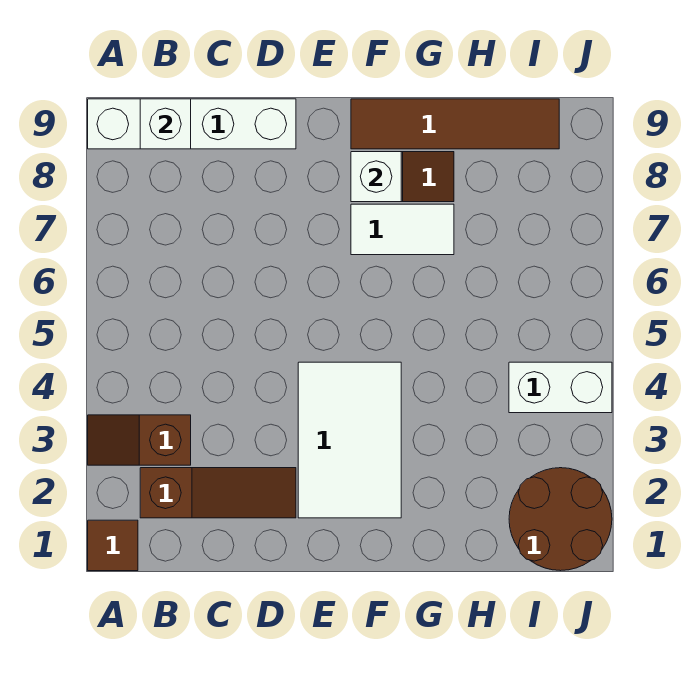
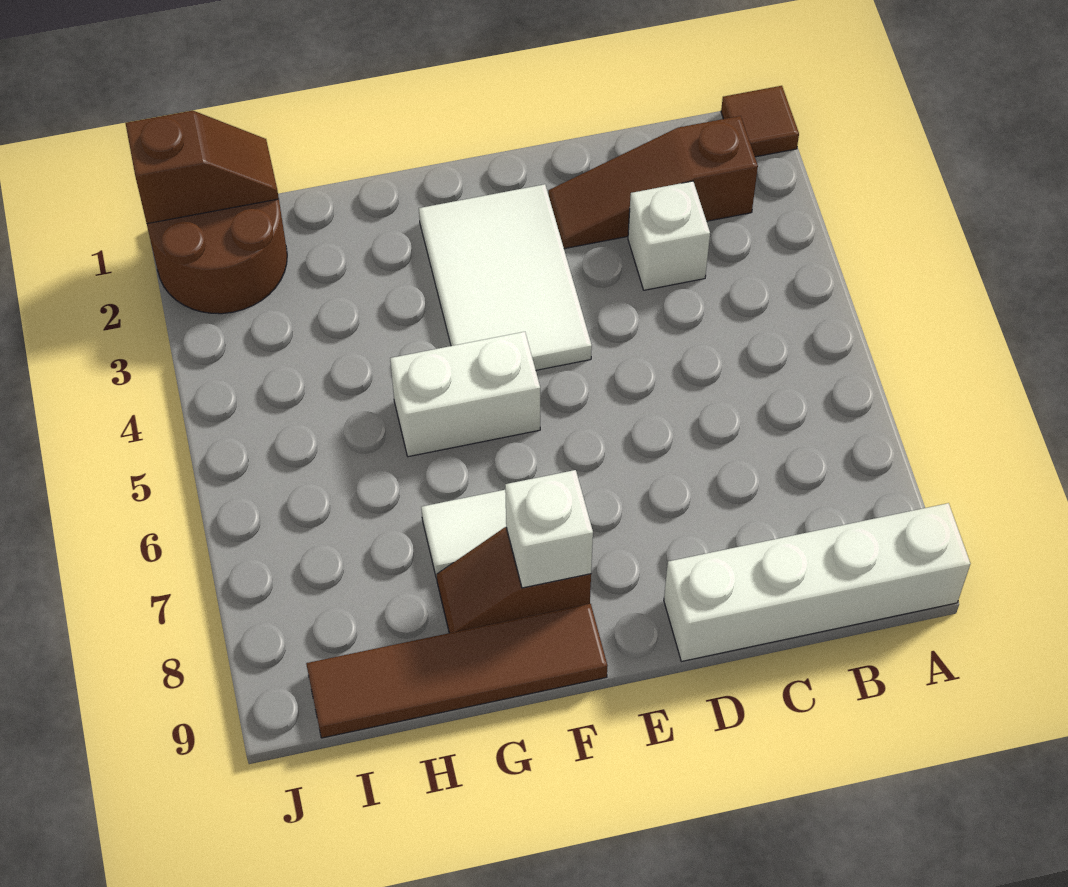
brown slope A3:B3 level 1 top B -> brown slope I1:J1 level 2 top J
white brick B9 level 2 -> white brick C3 level 1
white brick I4:J4 level 1 -> white brick F5:G5 level 1

